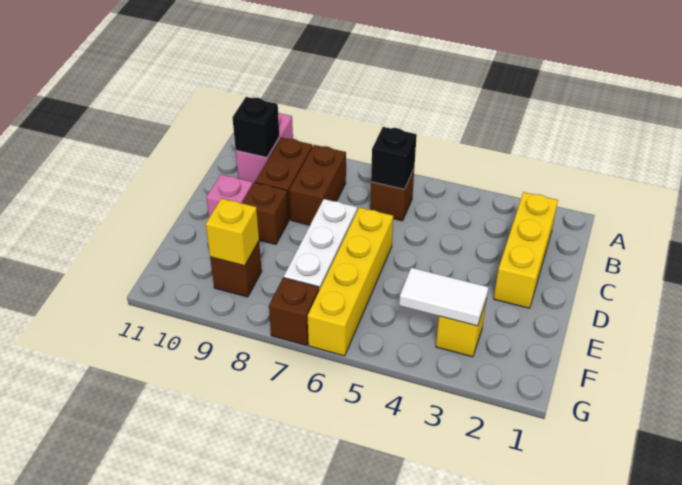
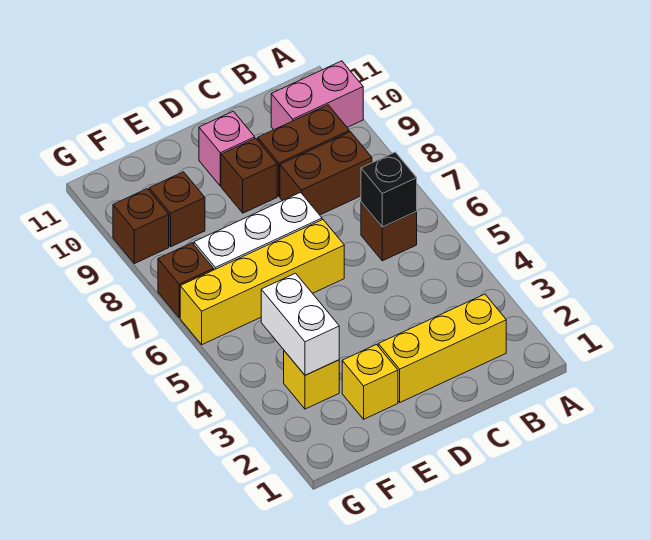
black brick B10 level 2 -> none
white tile F3:F4 level 2 -> white brick F3:F4 level 2
yellow brick F9 level 2 -> yellow brick E2 level 1
none -> brown brick G9 level 1

